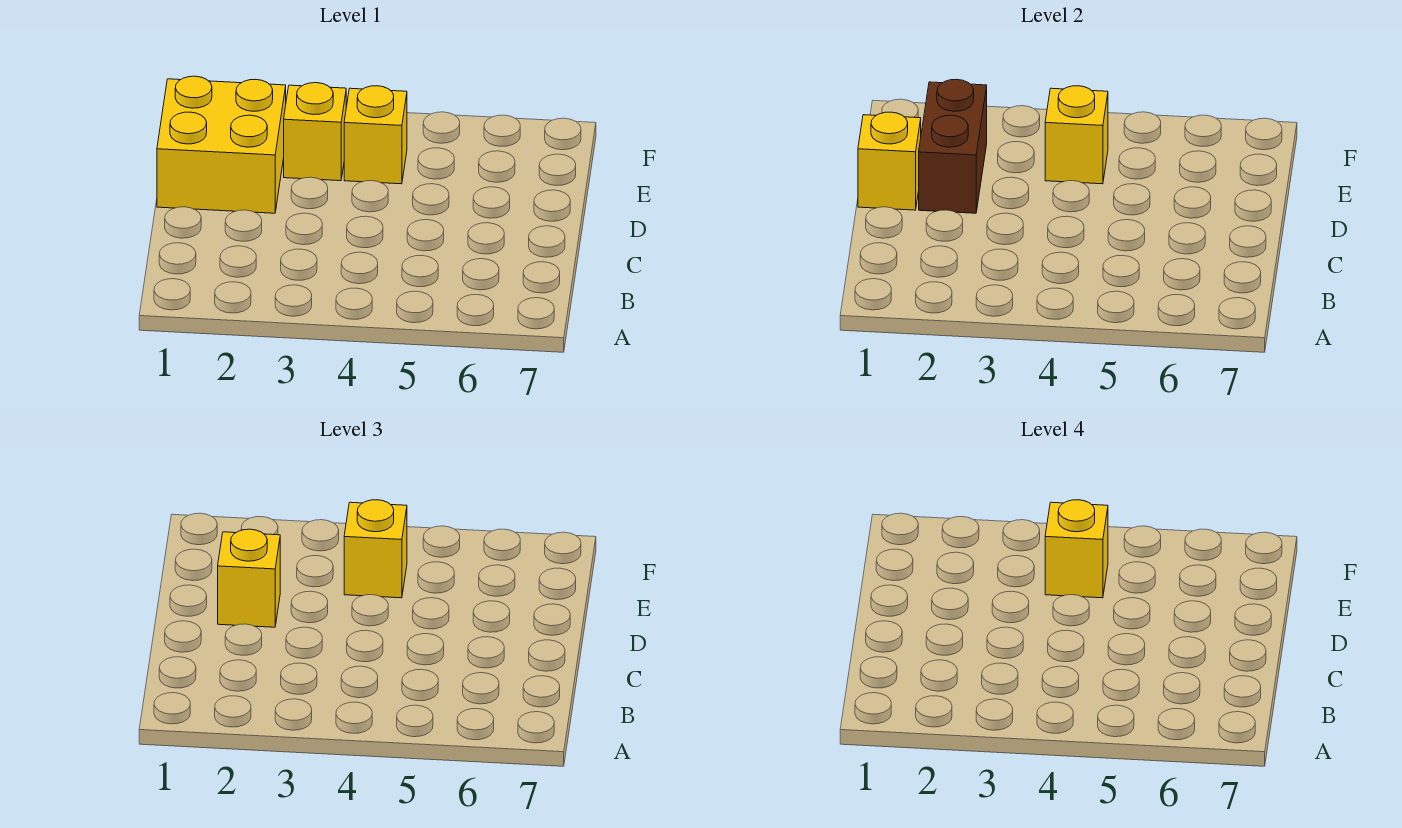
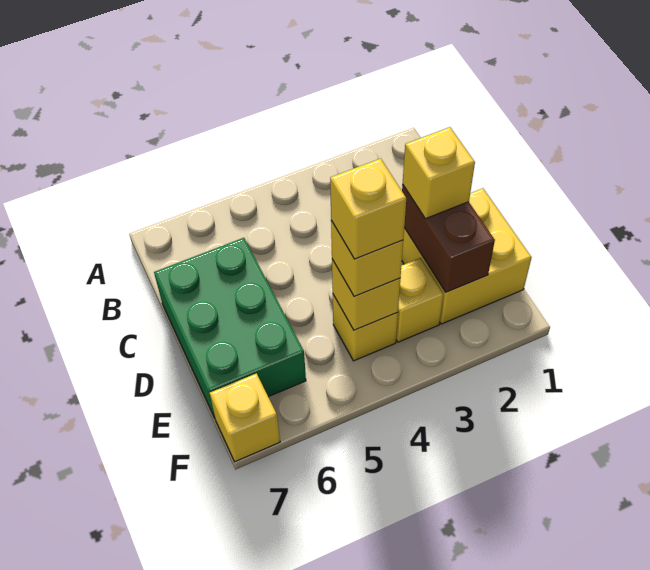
none -> green brick C6:E7 level 1
yellow brick D1 level 2 -> yellow brick F7 level 1

